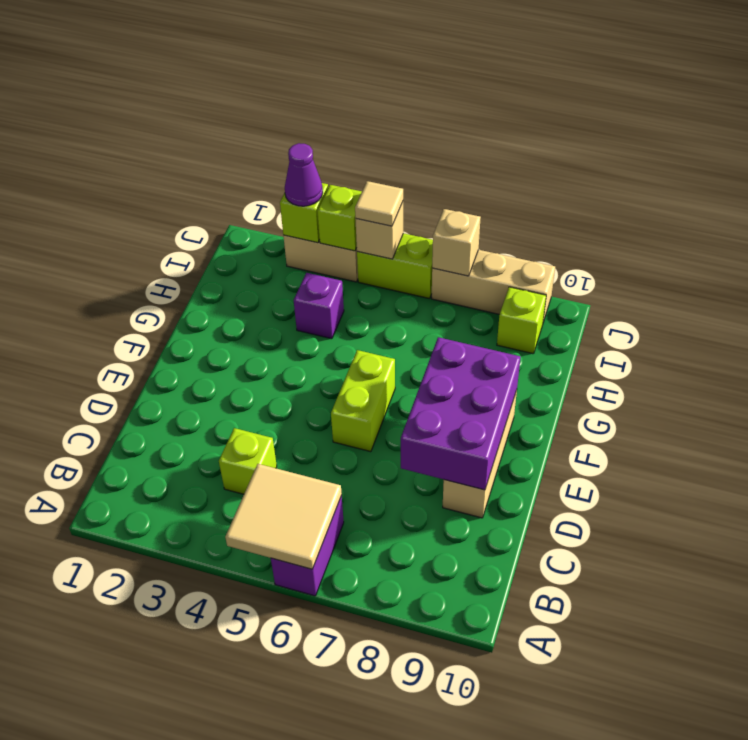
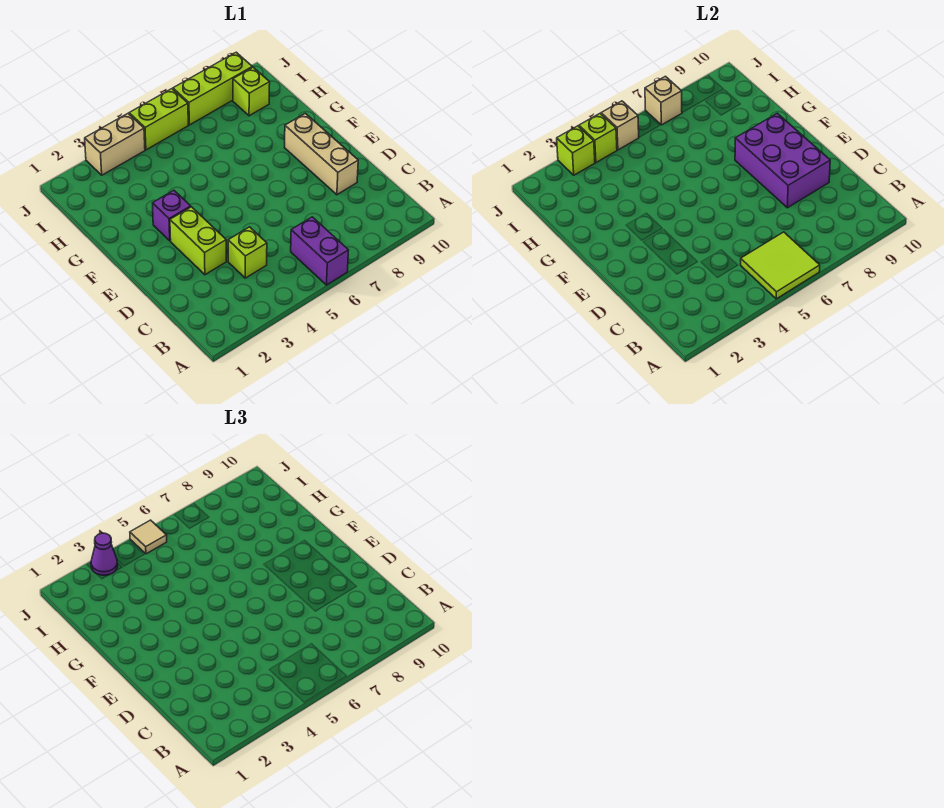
tan tile A5:B6 level 2 -> lime tile A5:B6 level 2
lime brick E6:F6 level 1 -> lime brick D3:E3 level 1
purple brick H4 level 1 -> purple brick F3 level 1
tan brick J7:J9 level 1 -> lime brick J7:J9 level 1

